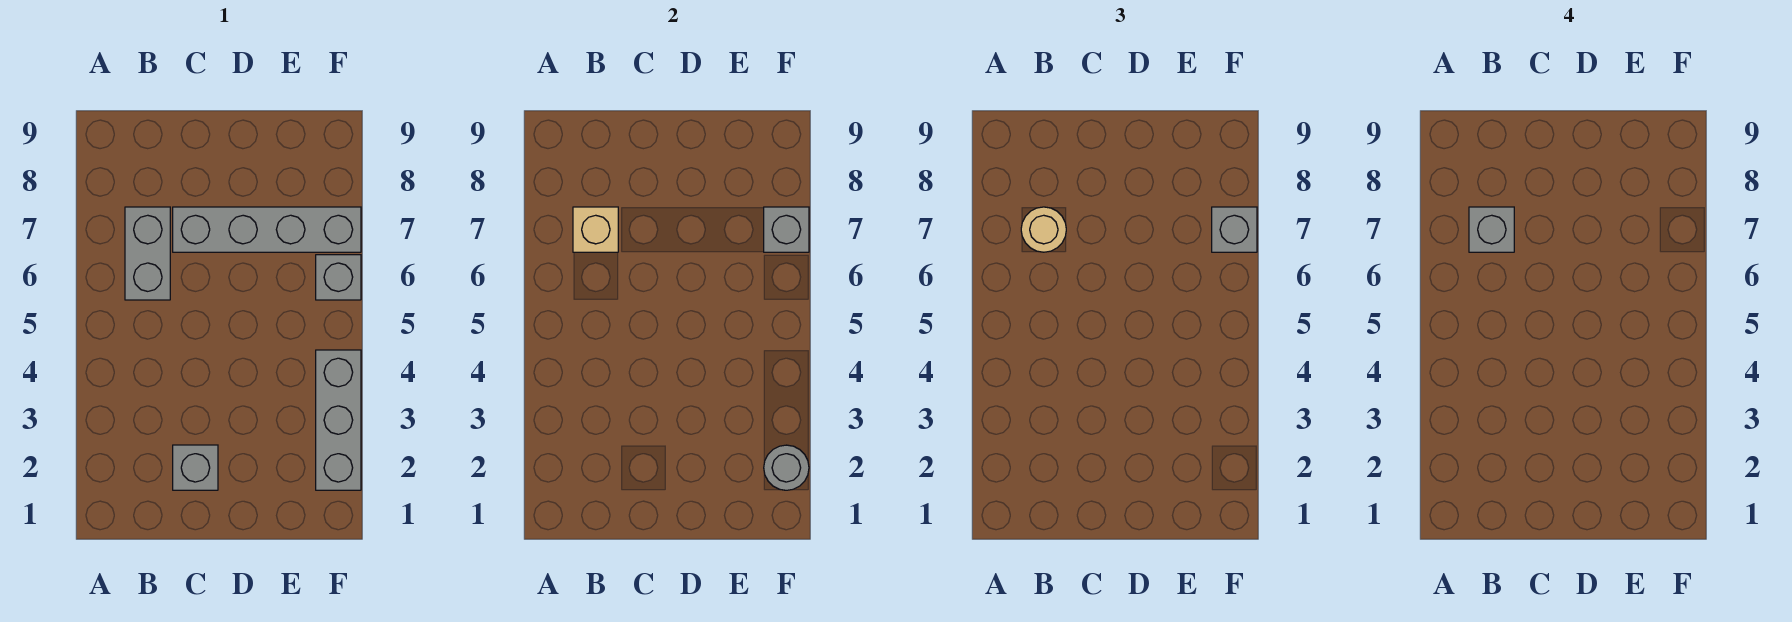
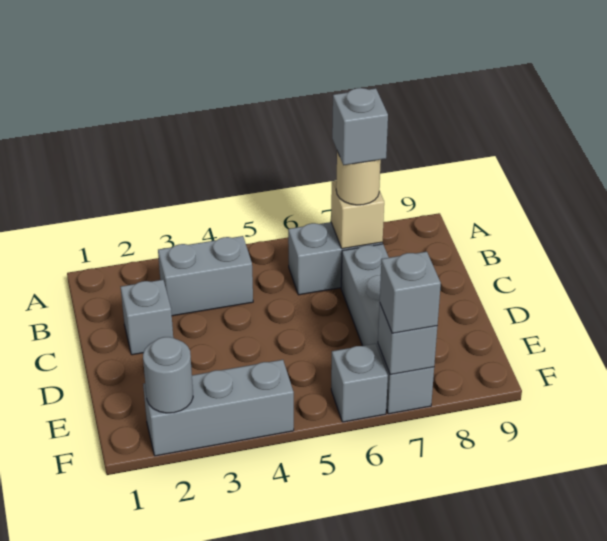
none -> grey brick B3:B4 level 1

